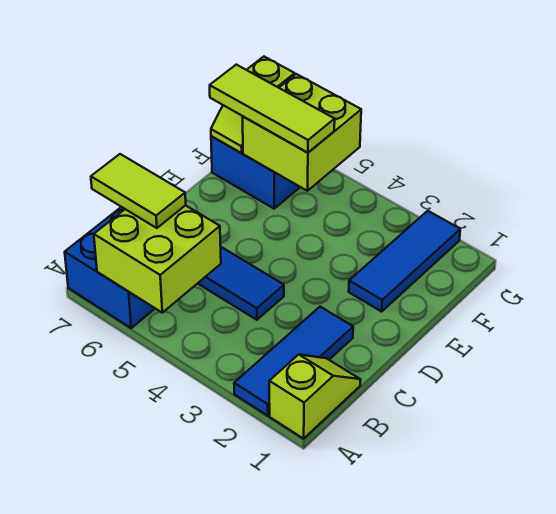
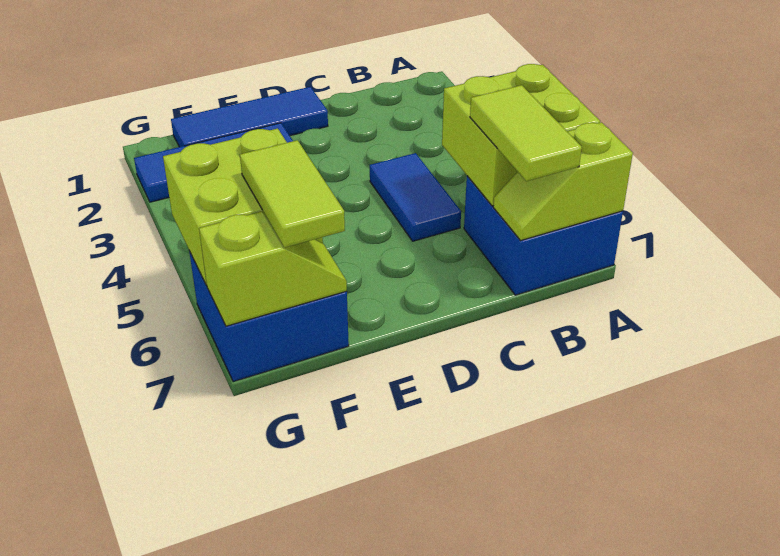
lime slope A1:B1 level 1 top A -> lime slope A7:B7 level 2 top A
blue tile A2:C2 level 1 -> blue tile D1:F1 level 1
lime tile F5:F7 level 3 -> lime tile F6:F7 level 3

